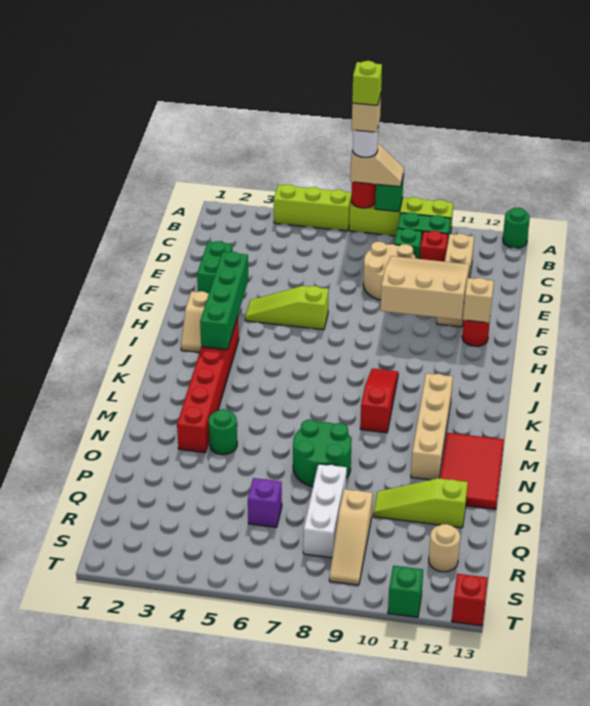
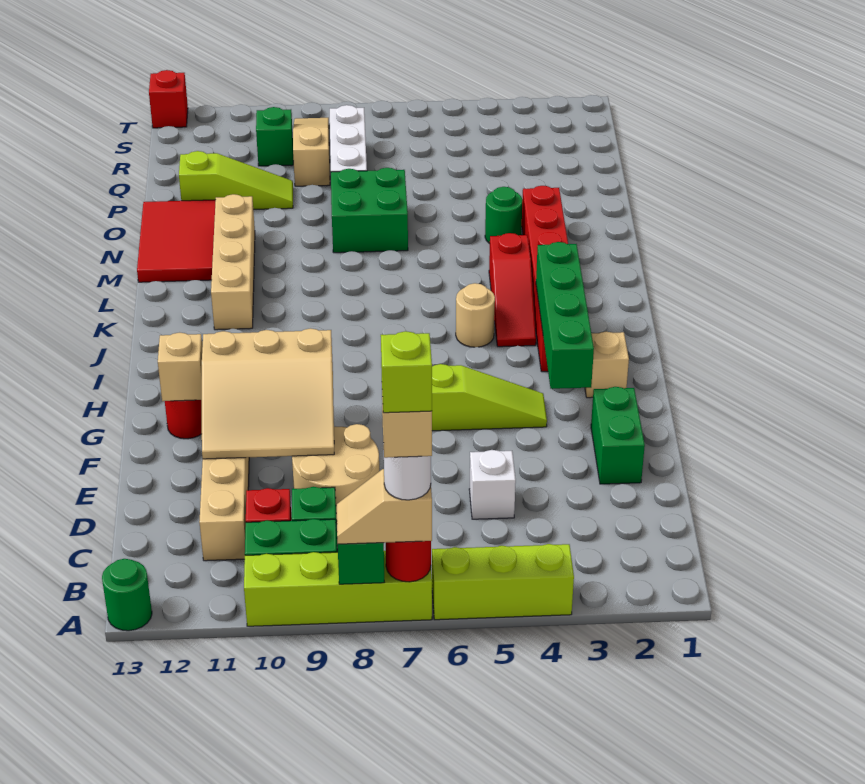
none -> white brick D5 level 1
red slope J9:L9 level 1 top L -> red slope J4:L4 level 1 top L
green round brick N7:O8 level 1 -> green brick N7:O8 level 1
purple brick Q6 level 1 -> none
tan round brick R12 level 1 -> tan round brick J5 level 1
green brick T11 level 1 -> green brick R10 level 1

